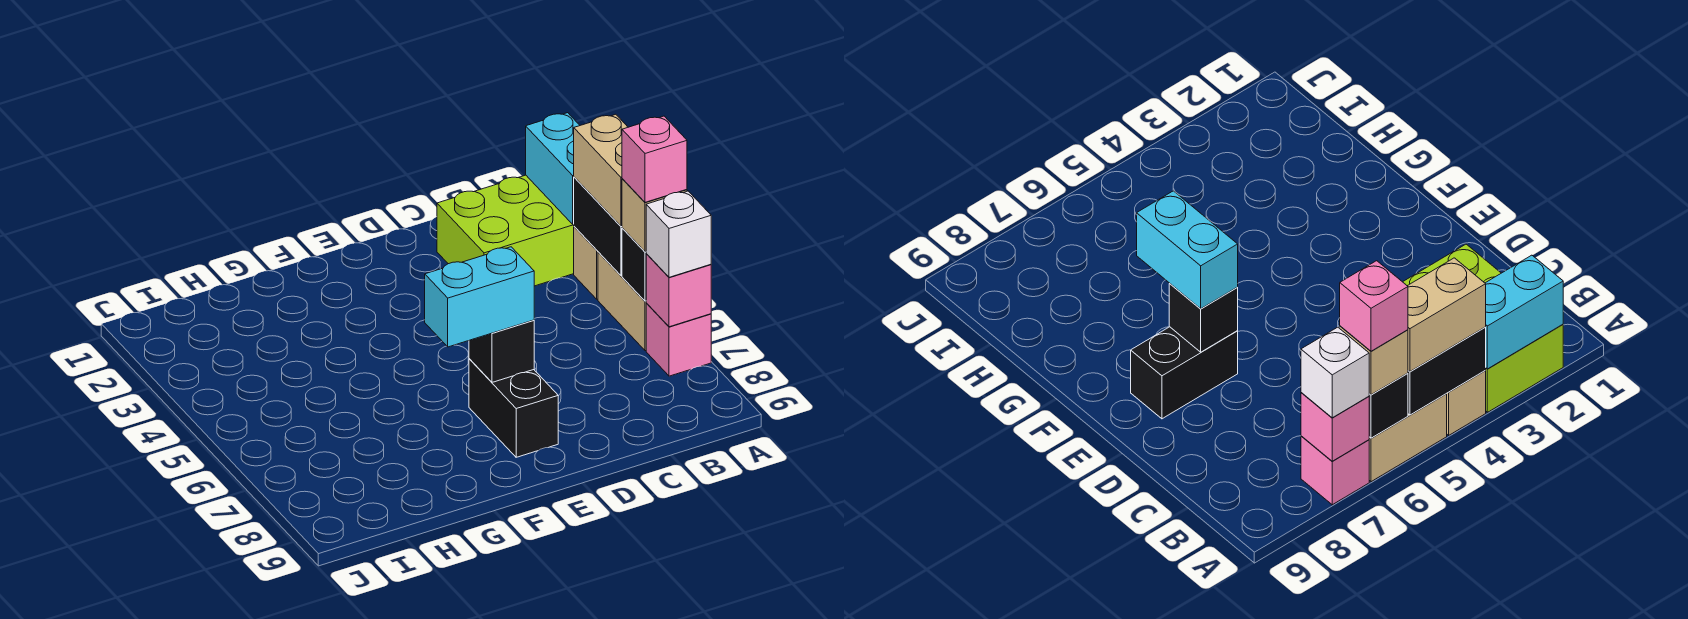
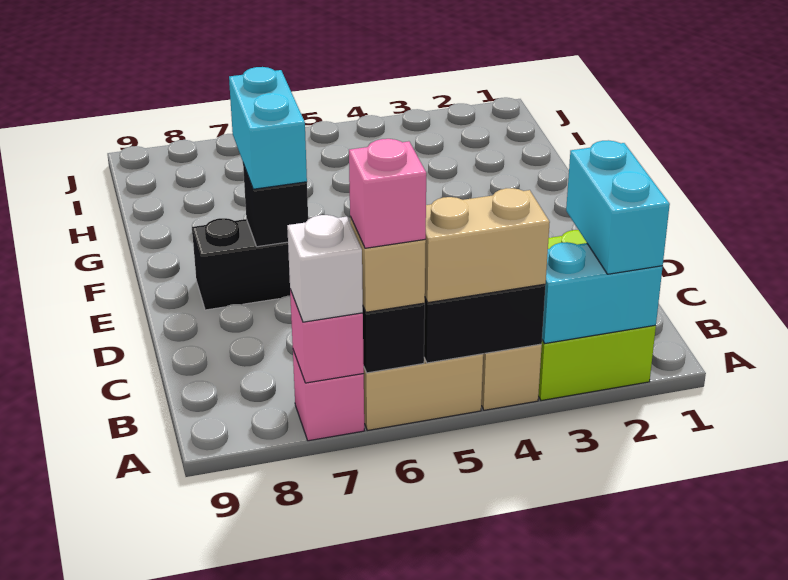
none -> cyan brick A2:B2 level 3

